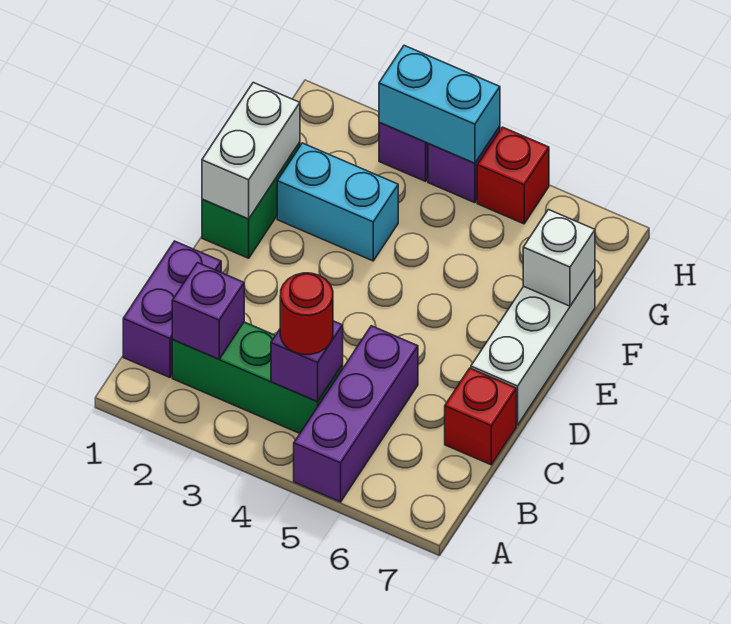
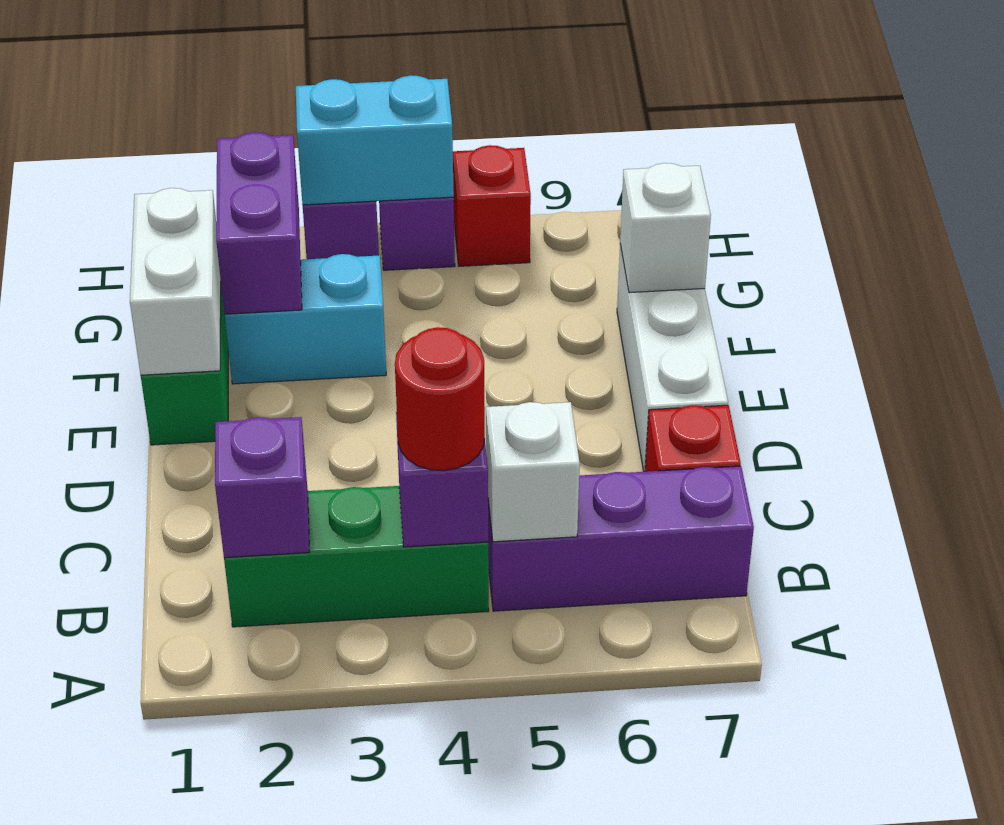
purple brick A5:C5 level 1 -> purple brick B5:B7 level 1
purple brick B1:C1 level 1 -> purple brick F2:G2 level 2
none -> white brick B5 level 2

